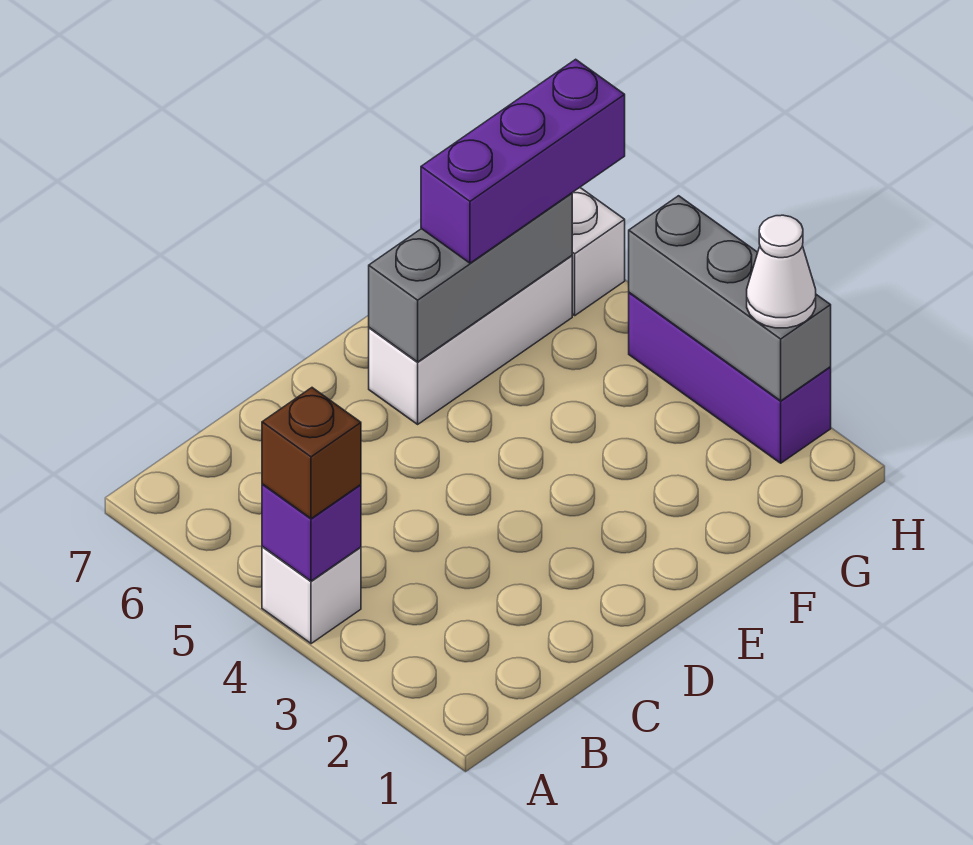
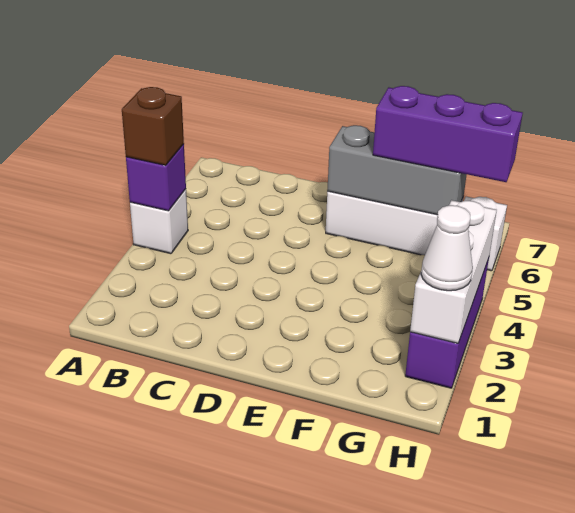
grey brick H2:H4 level 2 -> white brick H2:H4 level 2

